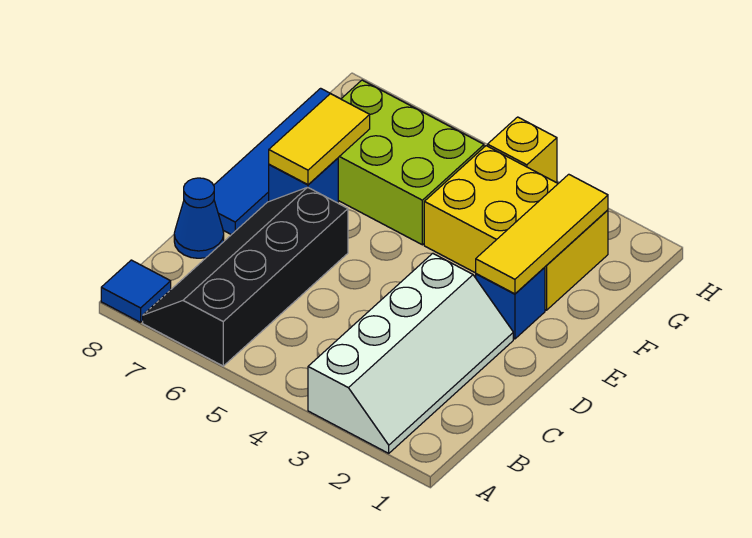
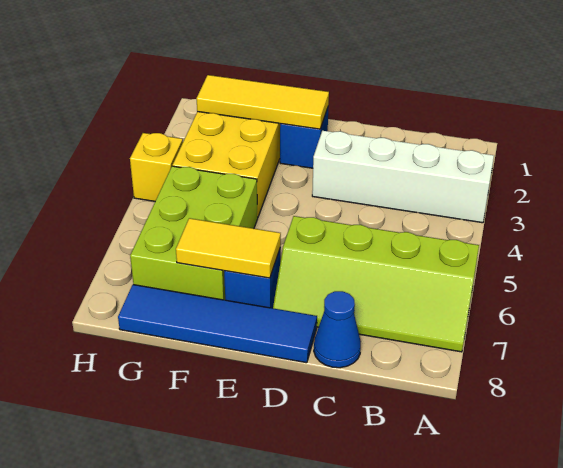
black slope A6:D7 level 1 top 6 -> lime slope A6:D7 level 1 top 6
blue tile A8 level 1 -> none

